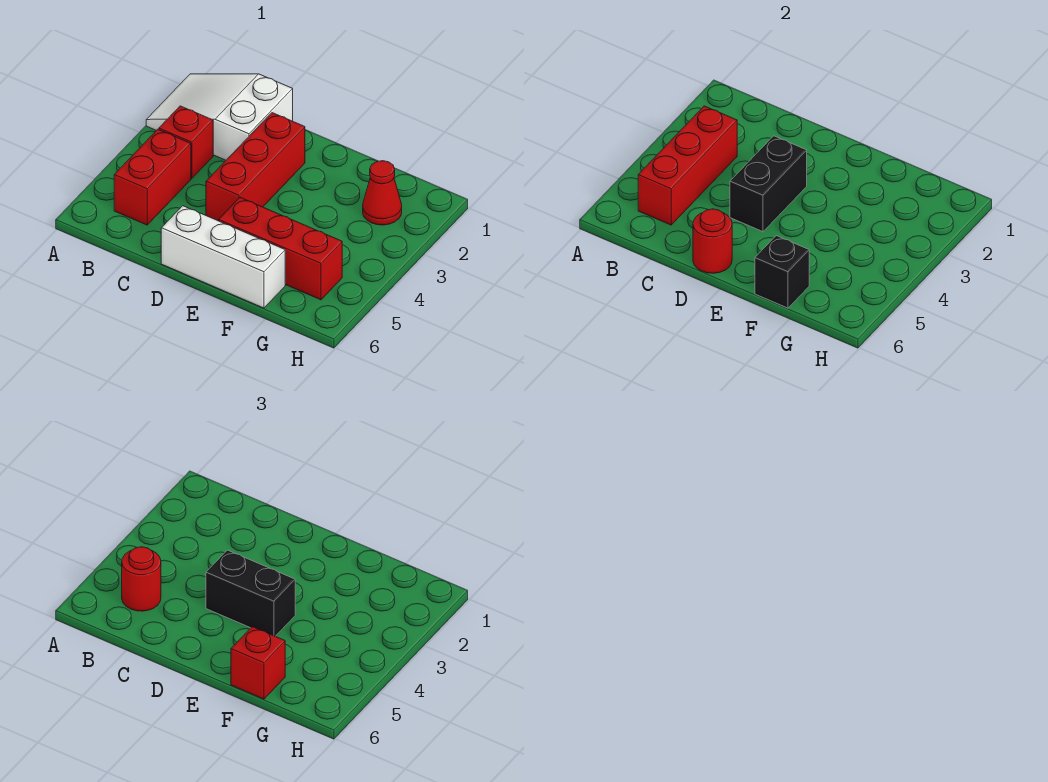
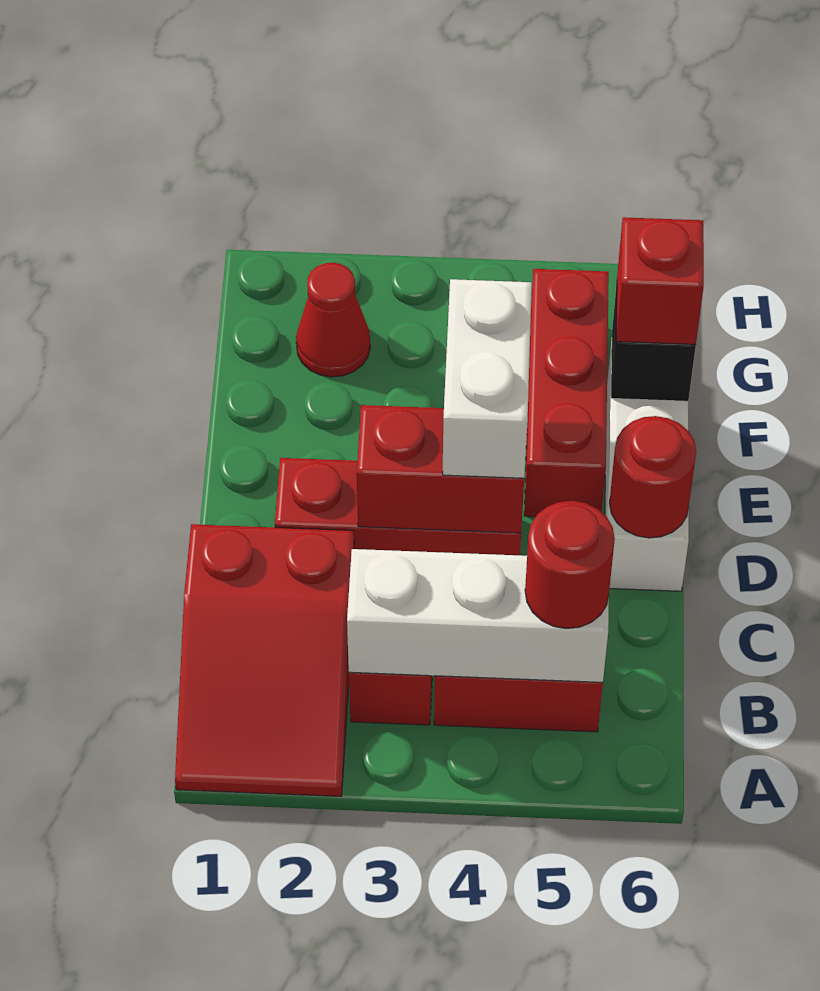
white slope A1:C2 level 1 top C -> red slope A1:C2 level 1 top C
red brick B3:B5 level 2 -> white brick B3:B5 level 2
black brick D3:D4 level 2 -> red brick D3:D4 level 2
black brick D4:E4 level 3 -> white brick D4:E4 level 3

